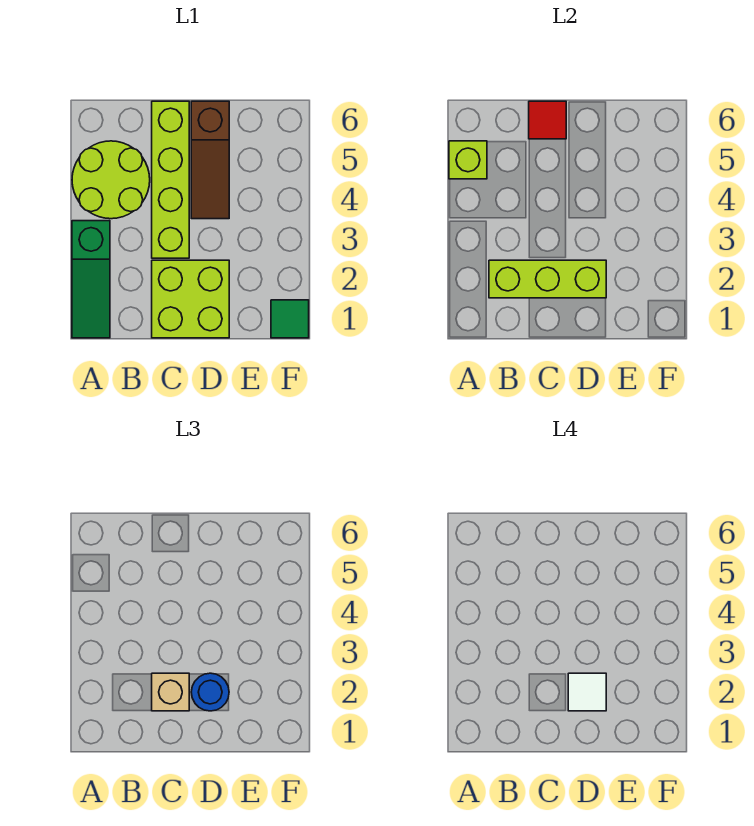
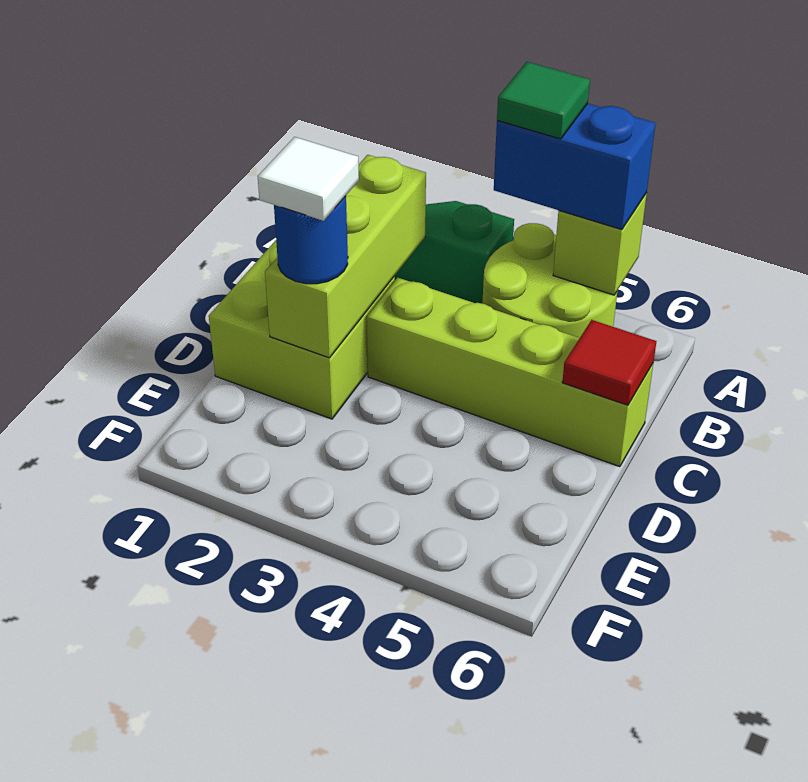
none -> blue brick A4:A5 level 3
tan brick C2 level 3 -> none
brown slope D4:D6 level 1 top 6 -> none
green tile F1 level 1 -> green tile A4 level 4

